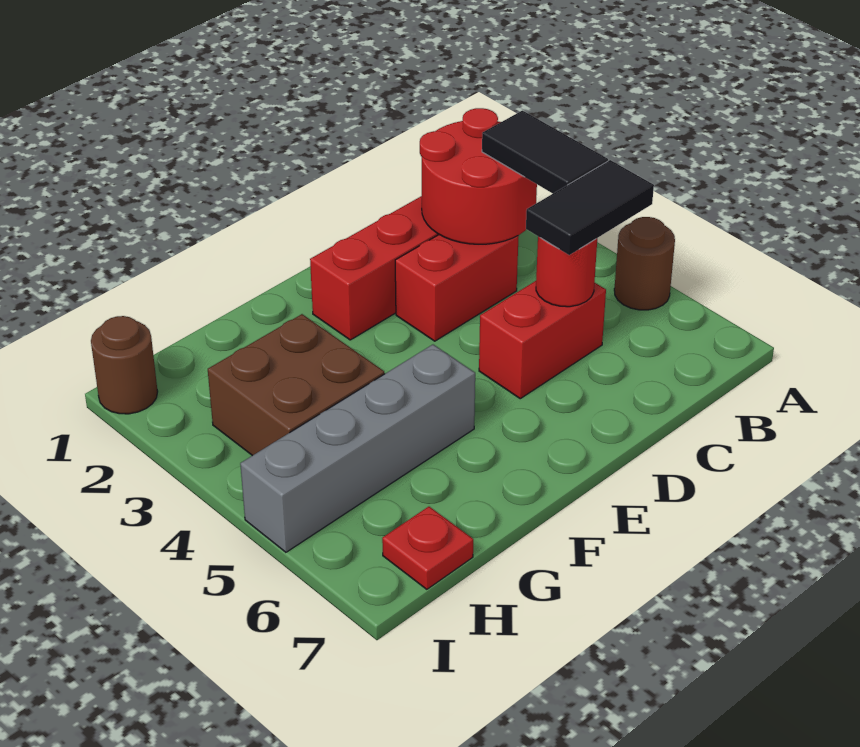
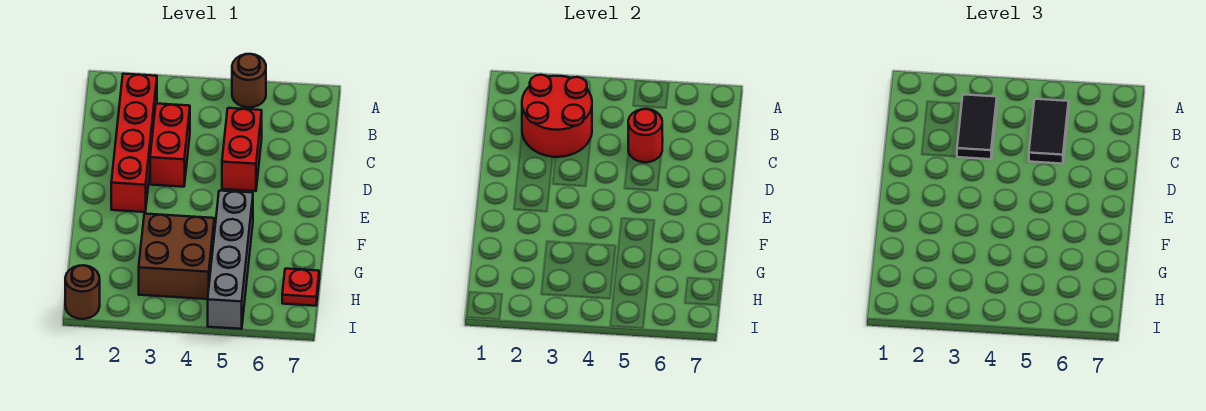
black tile B3:B4 level 3 -> black tile B3:C3 level 3

